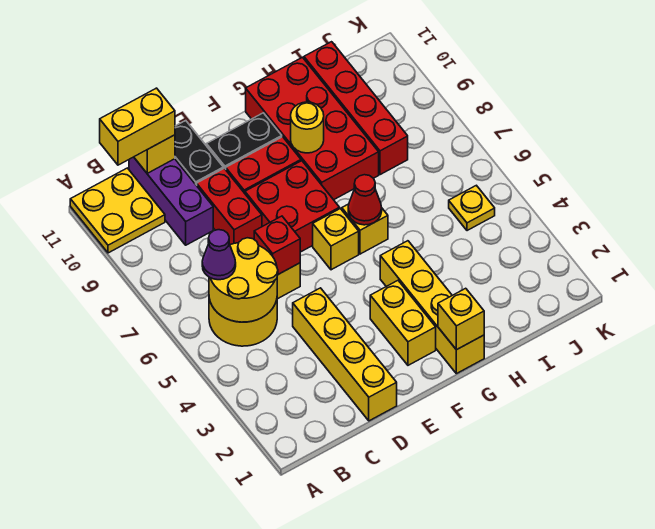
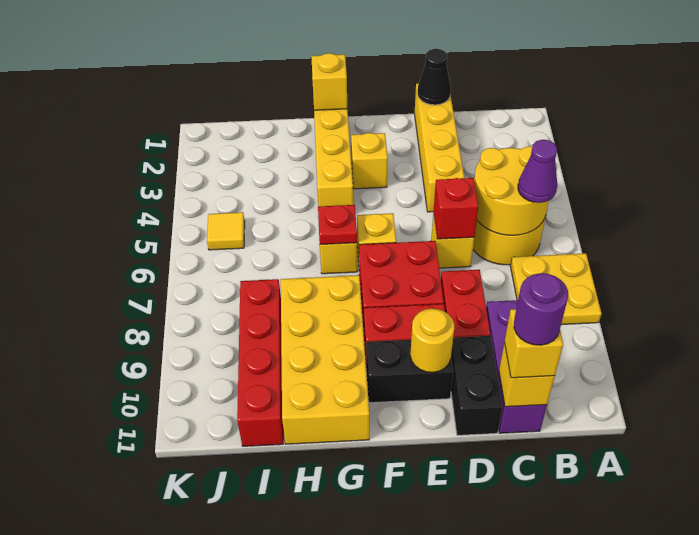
yellow plate A10:B11 level 1 -> yellow plate A7:B8 level 1
yellow brick B11:C11 level 3 -> yellow brick C11 level 3
none -> purple round brick C11 level 4
none -> black cone D1 level 2
yellow brick F2:F3 level 1 -> yellow brick F3 level 1
red cone G6 level 2 -> red plate G6 level 2
red brick G8:H11 level 1 -> yellow brick G8:H11 level 1
yellow round brick G9 level 2 -> yellow round brick E10 level 2
yellow plate J5 level 1 -> yellow tile J5 level 1

